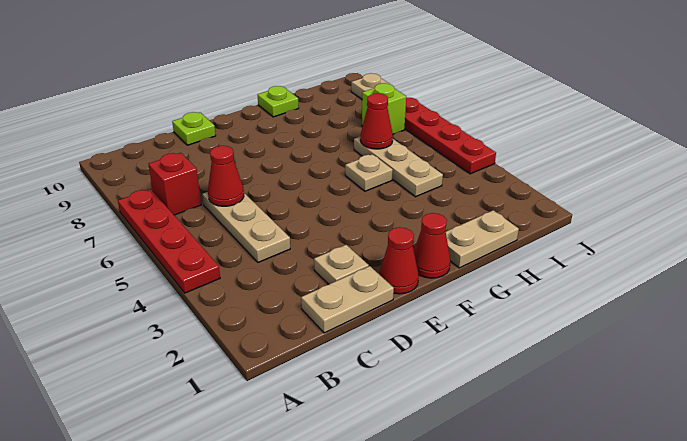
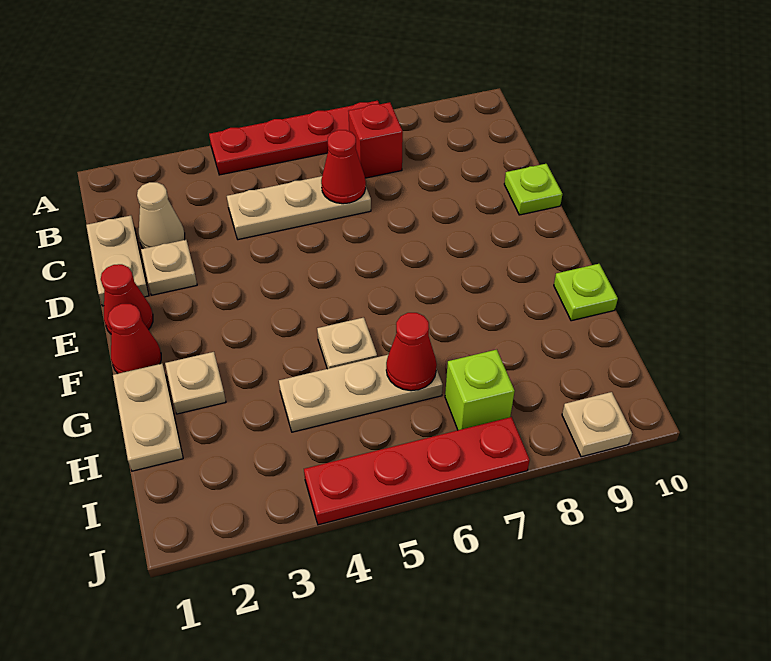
none -> tan cone C2 level 1
none -> tan plate G2 level 1

